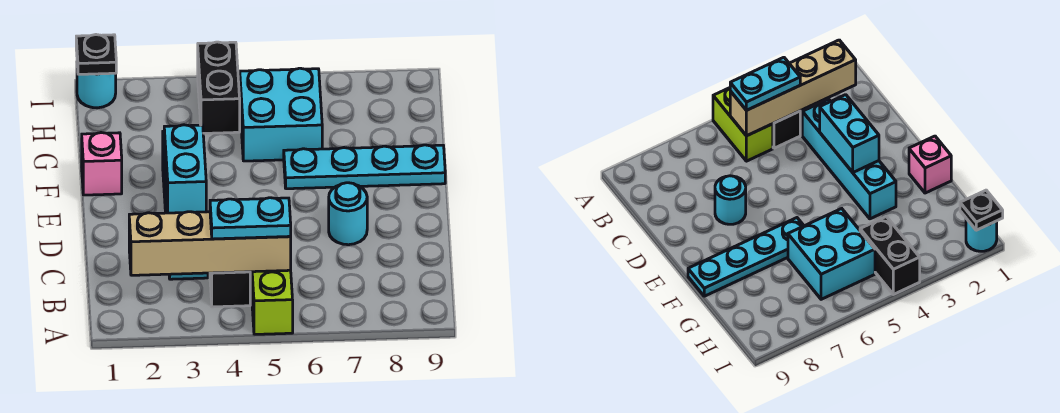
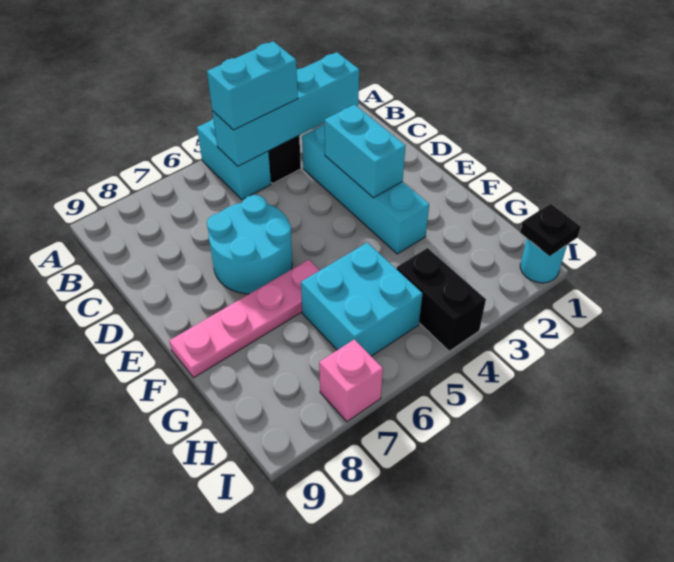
lime brick A5:B5 level 1 -> cyan brick A5:B5 level 1
tan brick B2:B5 level 2 -> cyan brick B2:B5 level 2
cyan plate B4:B5 level 3 -> cyan brick B4:B5 level 3
cyan round brick D7 level 1 -> cyan round brick D6:E7 level 1
pink brick F1 level 1 -> pink brick I7 level 1
cyan plate F6:F9 level 1 -> pink plate F6:F9 level 1

